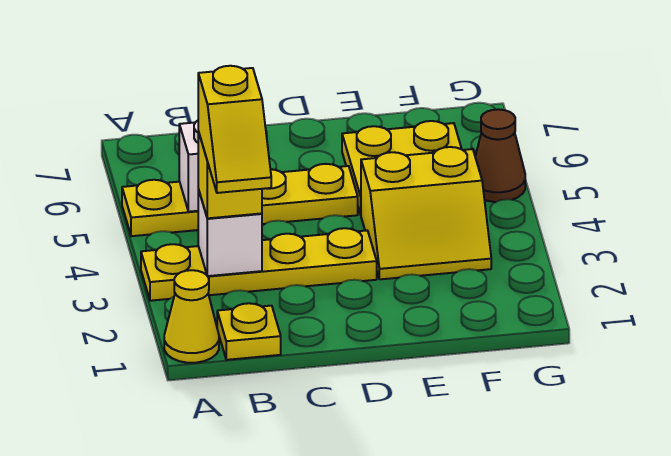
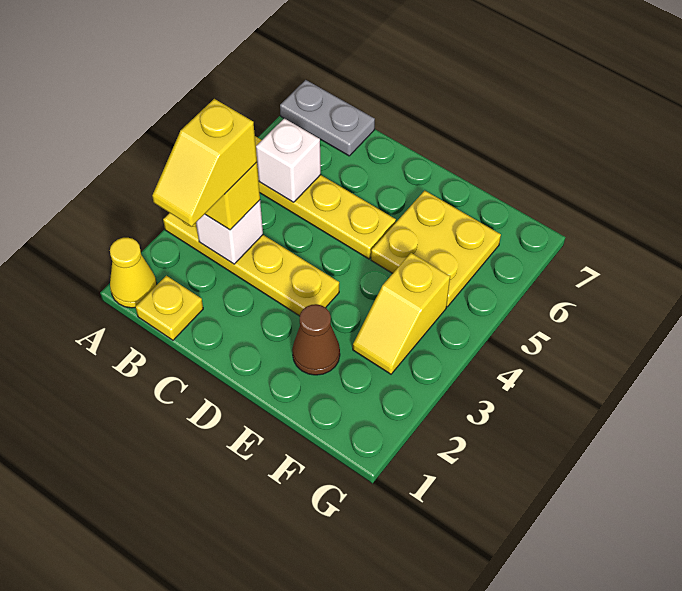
none -> grey plate A7:B7 level 1
yellow slope E3:F4 level 1 top 4 -> yellow slope F3:F4 level 1 top 4
brown cone G5 level 1 -> brown cone E2 level 1

